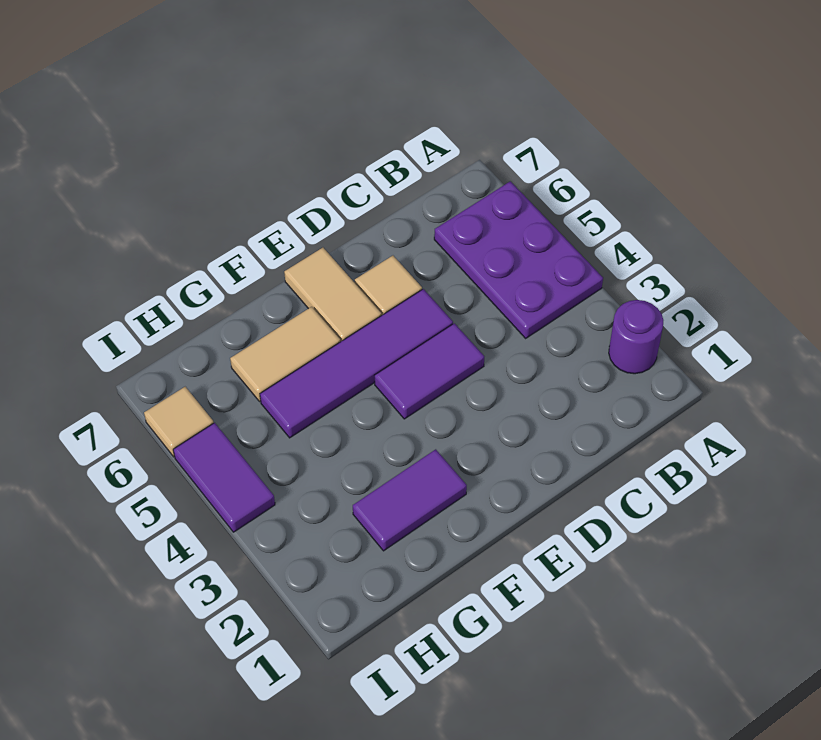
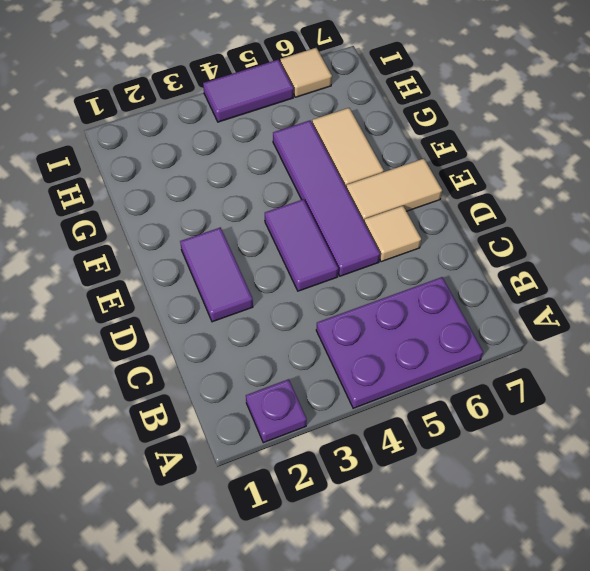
purple round brick A2 level 1 -> purple plate A2 level 1
purple tile F2:G2 level 1 -> purple tile D2:E2 level 1

